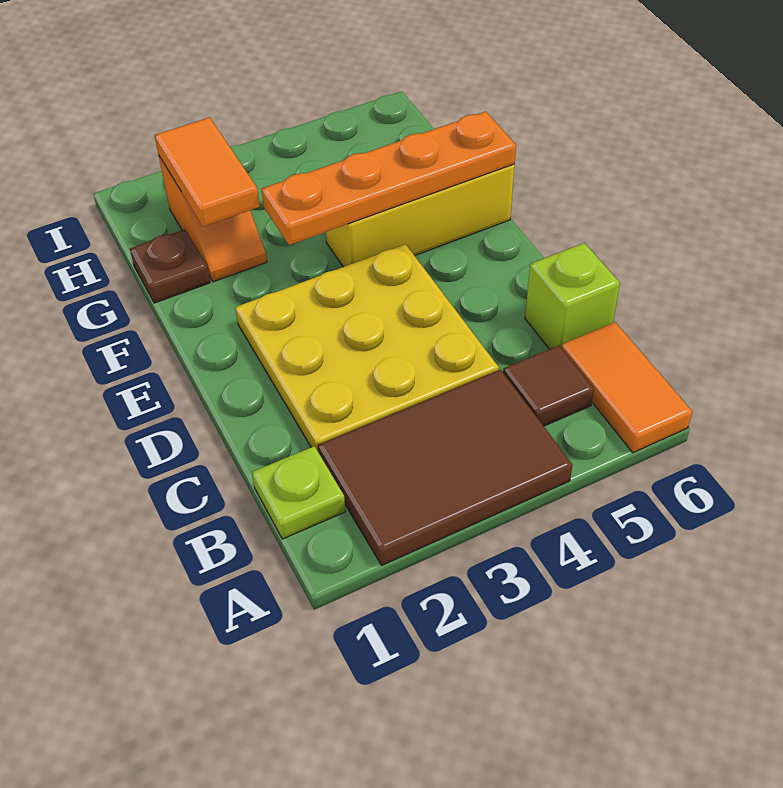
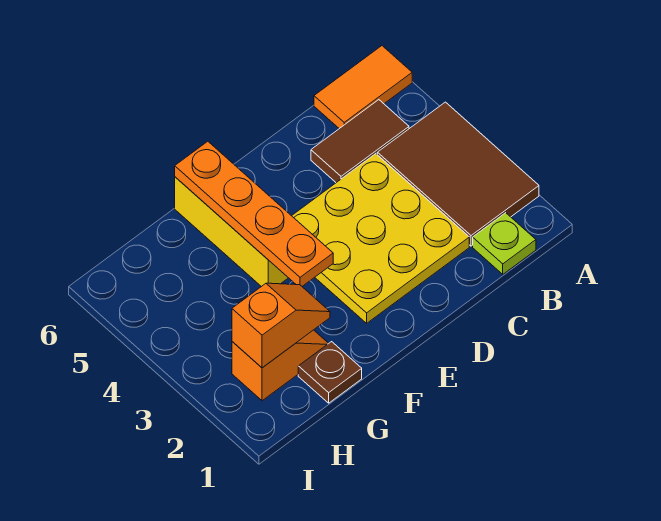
brown tile B5 level 1 -> brown tile B5:C5 level 1
lime brick C6 level 1 -> none
orange tile G2:H2 level 2 -> orange slope G2:H2 level 2 top H

